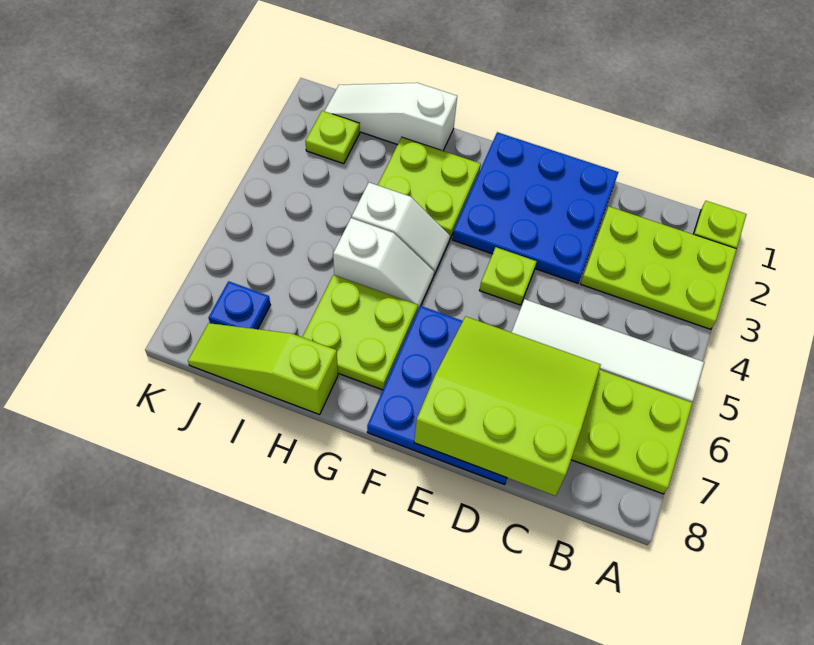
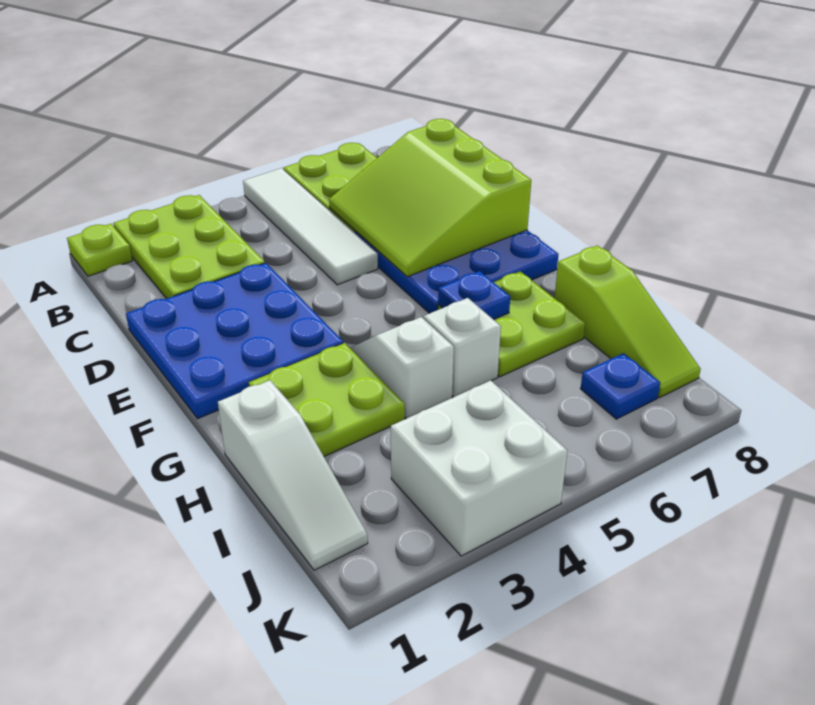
lime plate E4 level 1 -> none
none -> blue plate G6 level 2
lime plate J2 level 1 -> none
none -> white brick J3:K4 level 1

